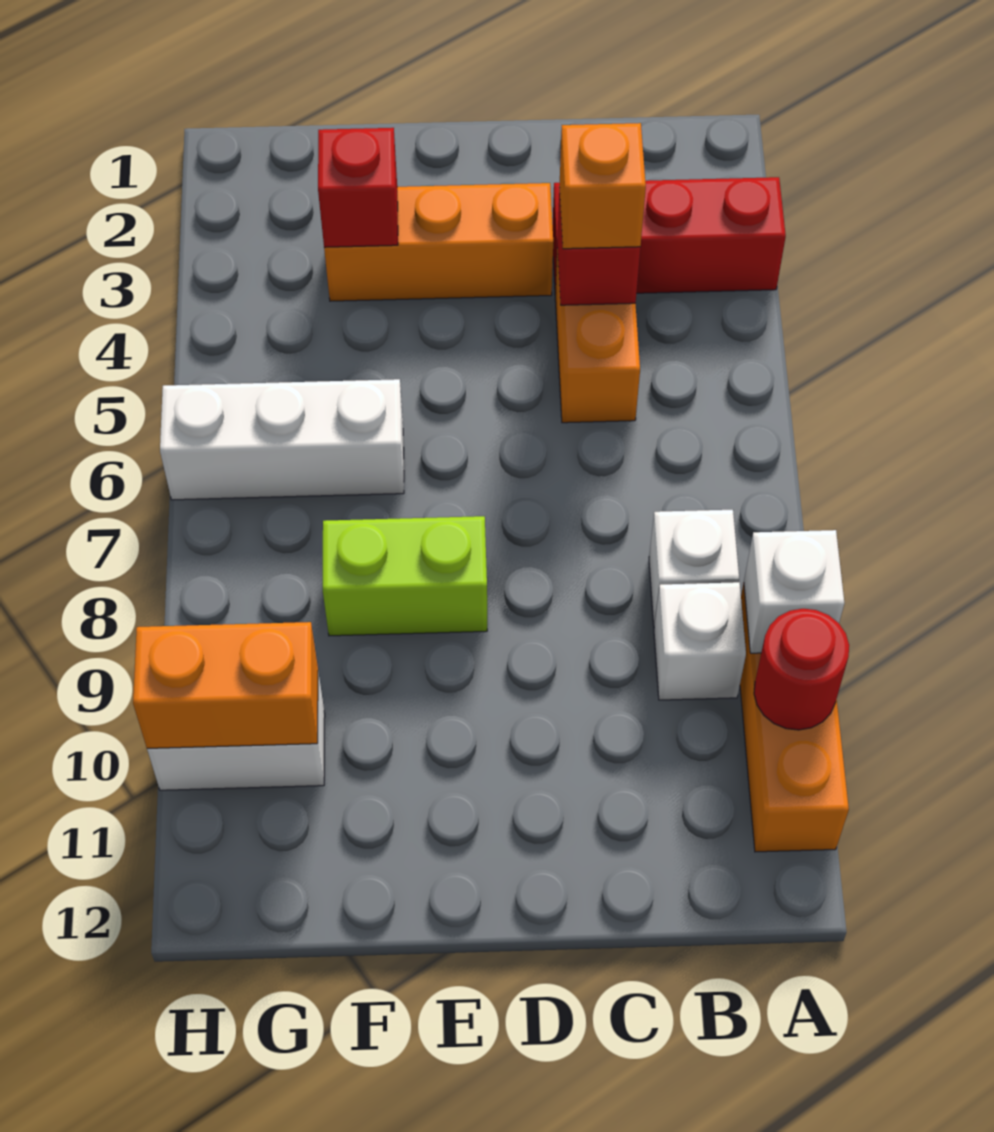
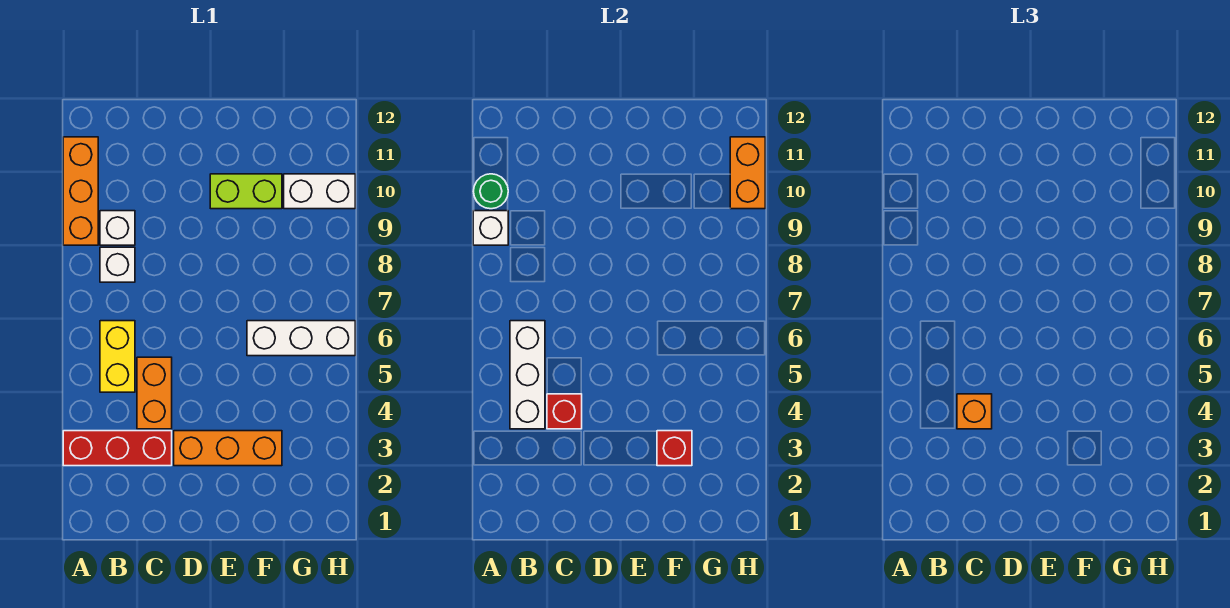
red round brick A10 level 2 -> green round brick A10 level 2
none -> white brick B4:B6 level 2
none -> yellow brick B5:B6 level 1
lime brick E8:F8 level 1 -> lime brick E10:F10 level 1
orange brick G10:H10 level 2 -> orange brick H10:H11 level 2

